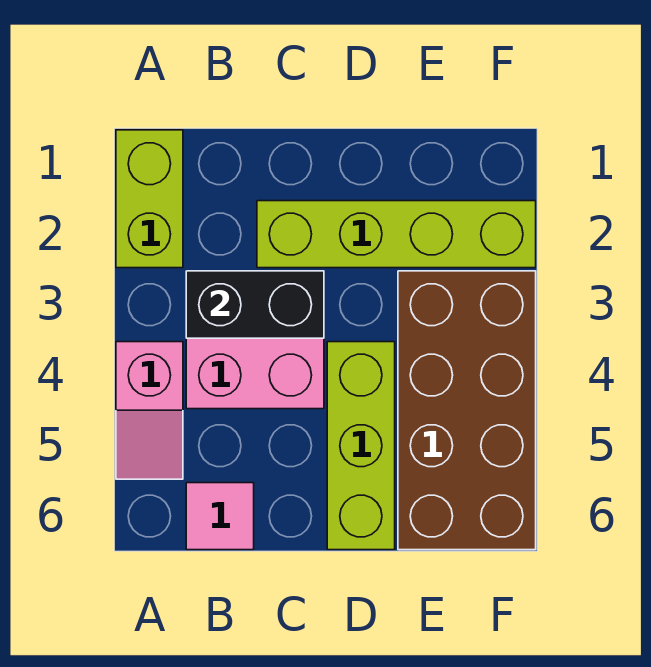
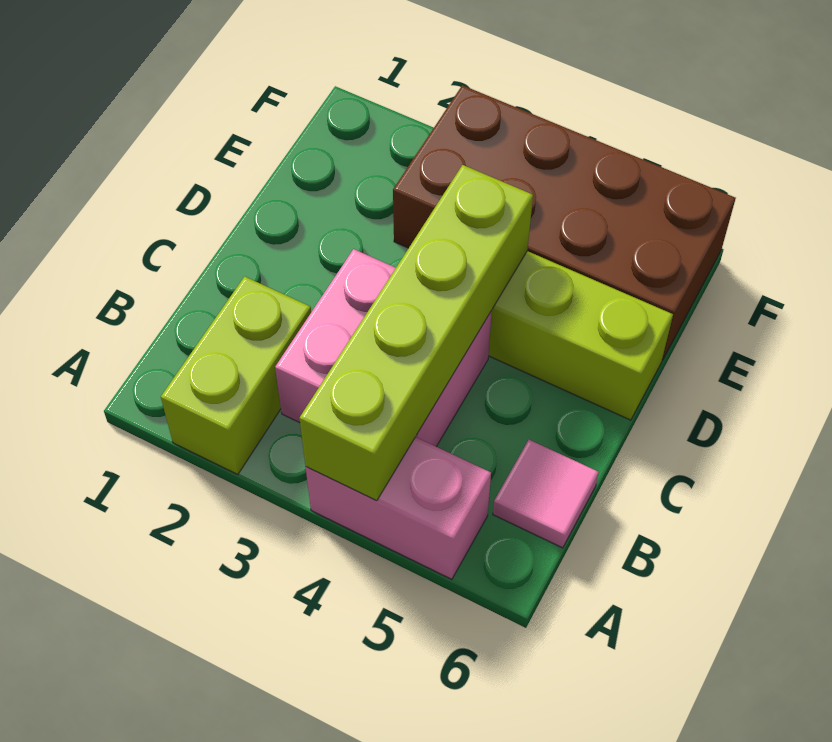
lime brick A1:A2 level 1 -> lime brick A2:B2 level 1
pink slope A4:A5 level 1 top 4 -> pink brick A4:A5 level 1
black brick B3:C3 level 2 -> none
lime brick C2:F2 level 1 -> lime brick A4:D4 level 2

